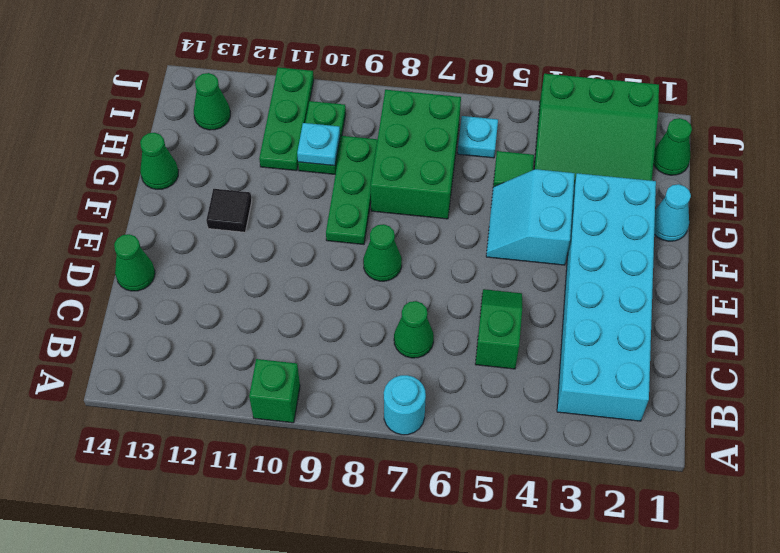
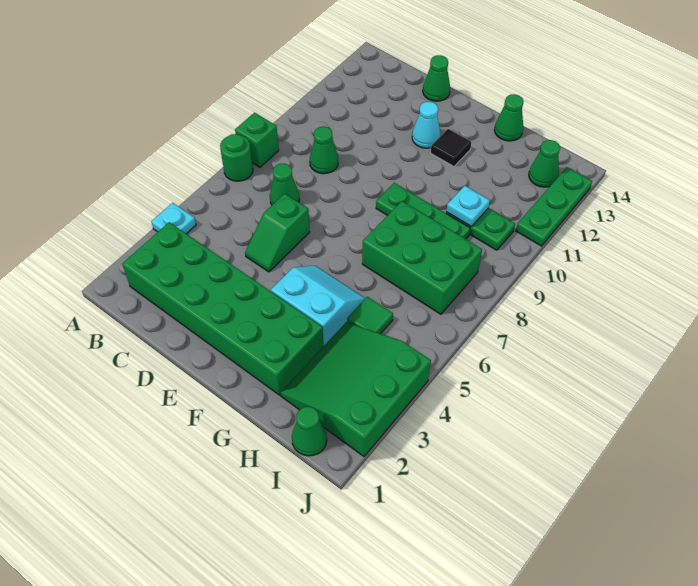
cyan round brick A7 level 1 -> green round brick A7 level 1
green brick A10 level 1 -> green brick A8 level 1
cyan brick B2:G3 level 1 -> green brick B2:G3 level 1
green slope C5:D5 level 1 top C -> green slope D5:D6 level 1 top 6
green cone E8 level 1 -> green cone C9 level 1
cyan cone G1 level 1 -> cyan cone E12 level 1
green plate H11:J11 level 1 -> green plate J11:J13 level 1
cyan plate I6 level 1 -> cyan plate A4 level 1

